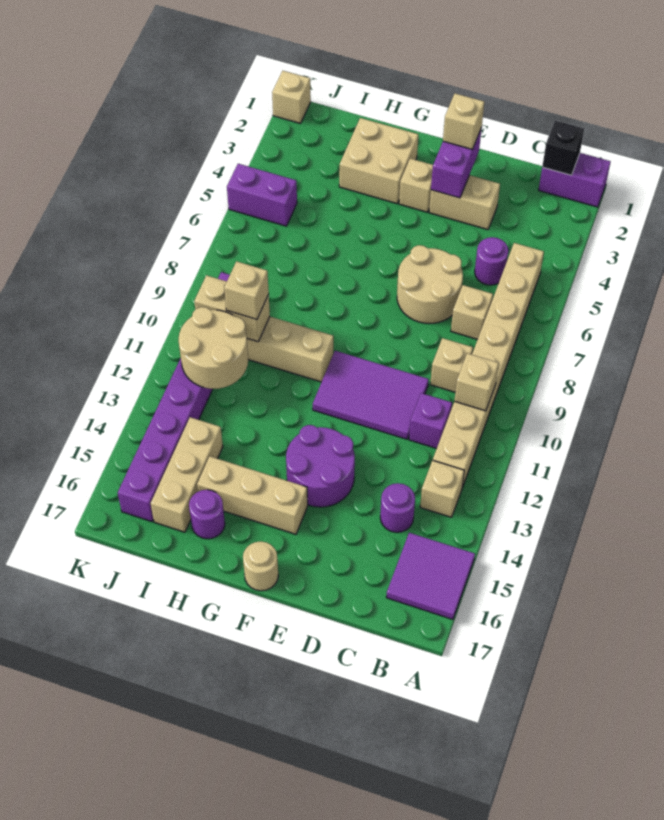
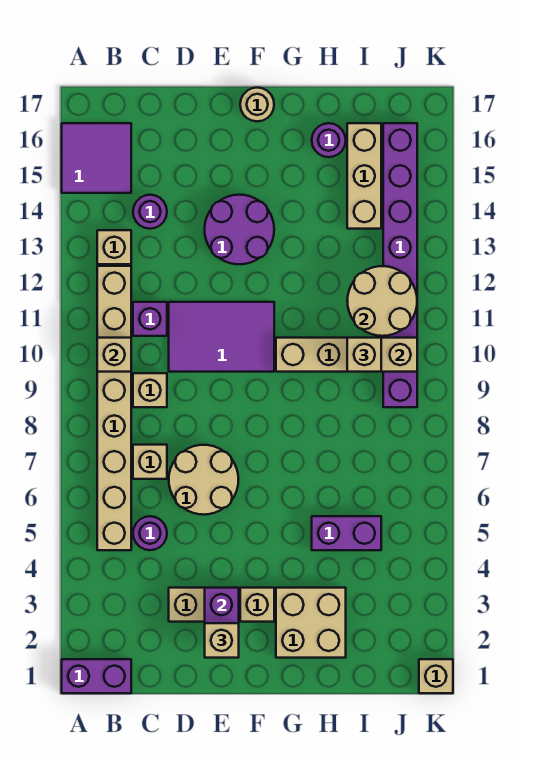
black brick B1 level 2 -> none
tan brick F15:H15 level 1 -> none
purple brick J5:K5 level 1 -> purple brick H5:I5 level 1

